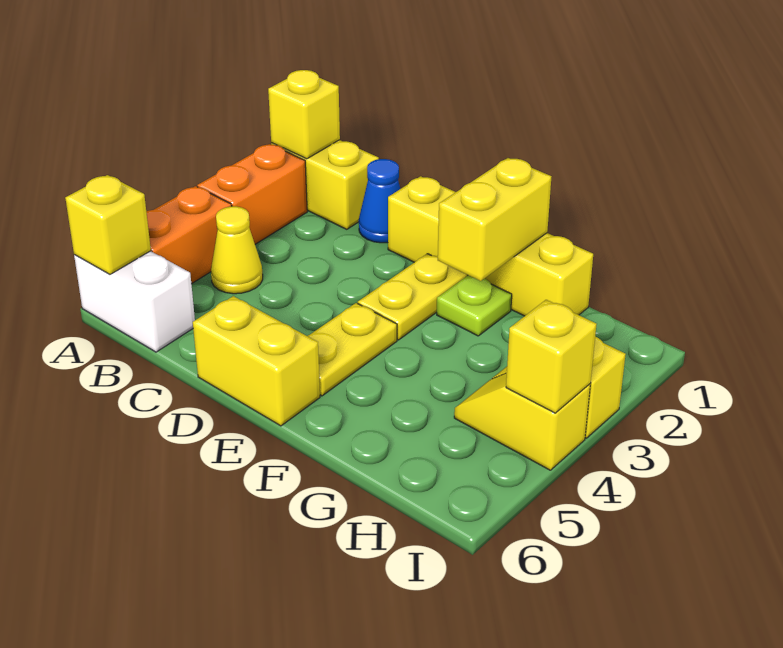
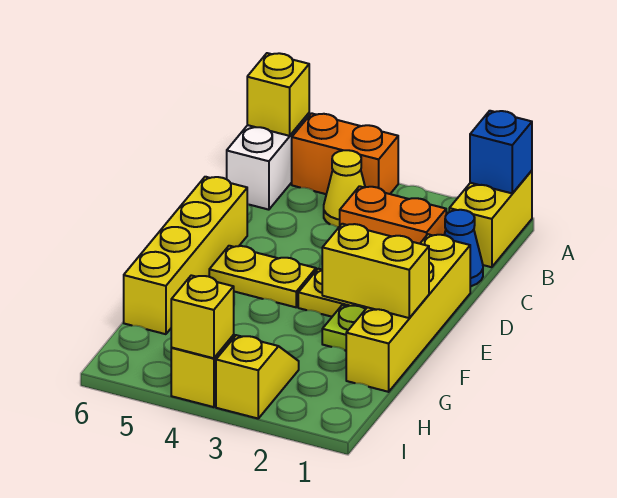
yellow brick A1 level 2 -> blue brick A1 level 2
orange brick A2:A3 level 1 -> orange brick C2:C3 level 1
yellow brick D6:E6 level 1 -> yellow brick D6:G6 level 1

